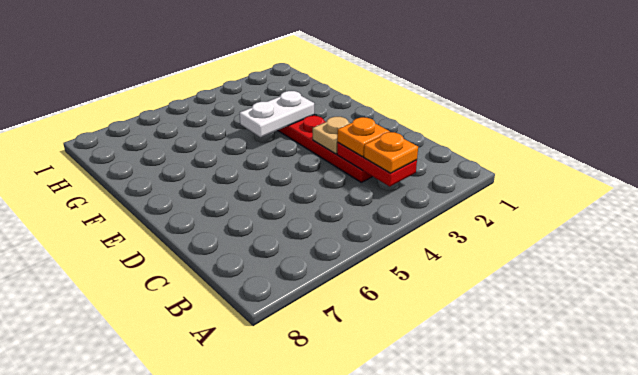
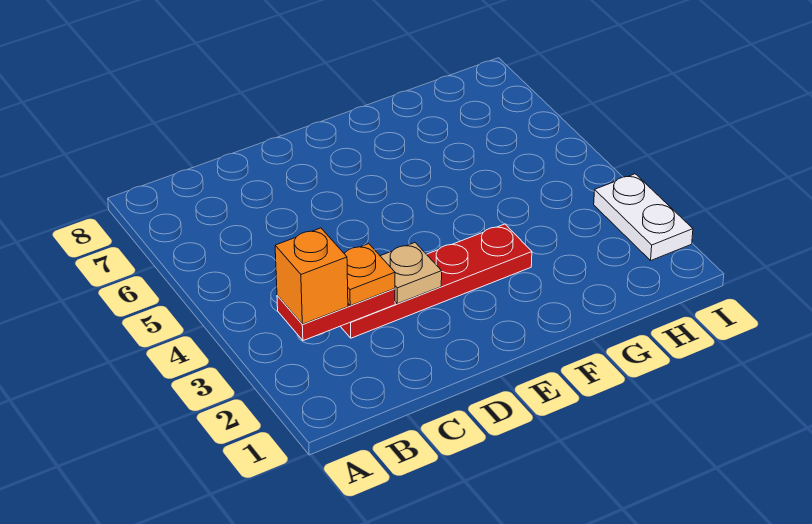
orange plate B3 level 3 -> orange brick B3 level 3
white plate F3:F4 level 2 -> white plate I2:I3 level 1

